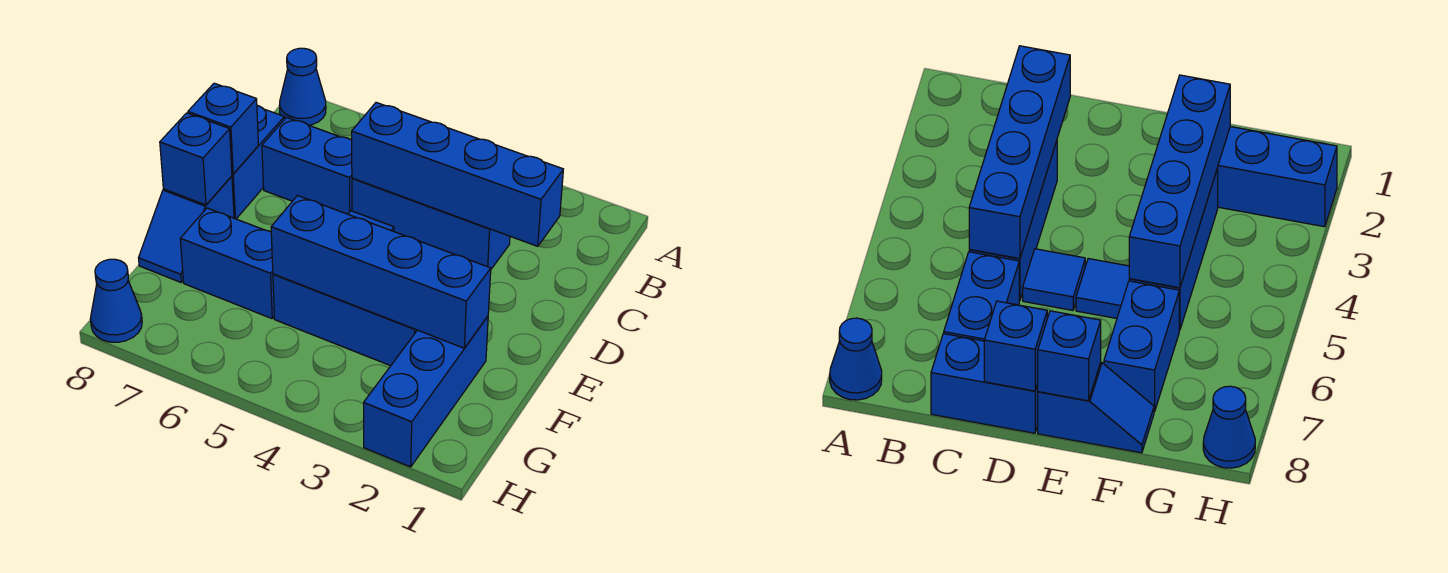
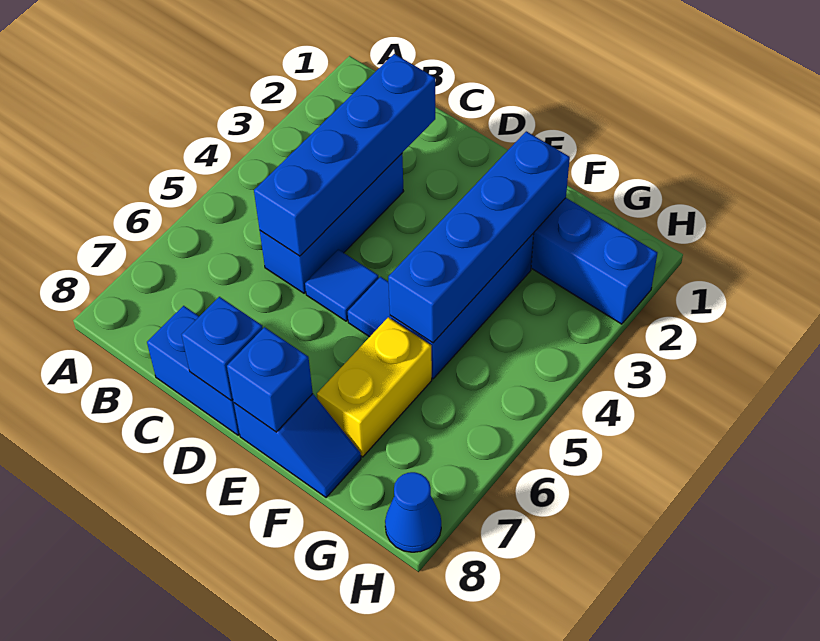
blue cone A8 level 1 -> none
blue brick C6:C7 level 1 -> none
blue brick F6:F7 level 1 -> yellow brick F6:F7 level 1

